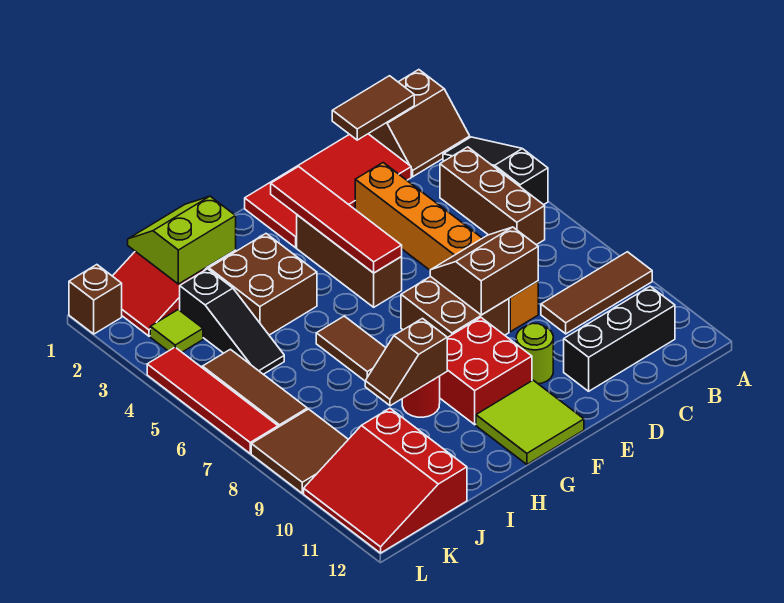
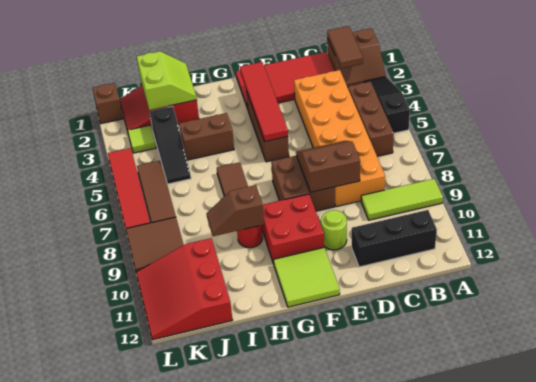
brown tile A9:C9 level 1 -> lime tile A9:C9 level 1
brown tile B1:C1 level 2 -> brown tile B1:B2 level 2
orange brick D3:D8 level 1 -> orange brick C3:D8 level 1
brown brick H3:I4 level 1 -> brown brick H4:I4 level 1
lime slope I1:J2 level 2 top 2 -> lime slope I1:J2 level 2 top J

